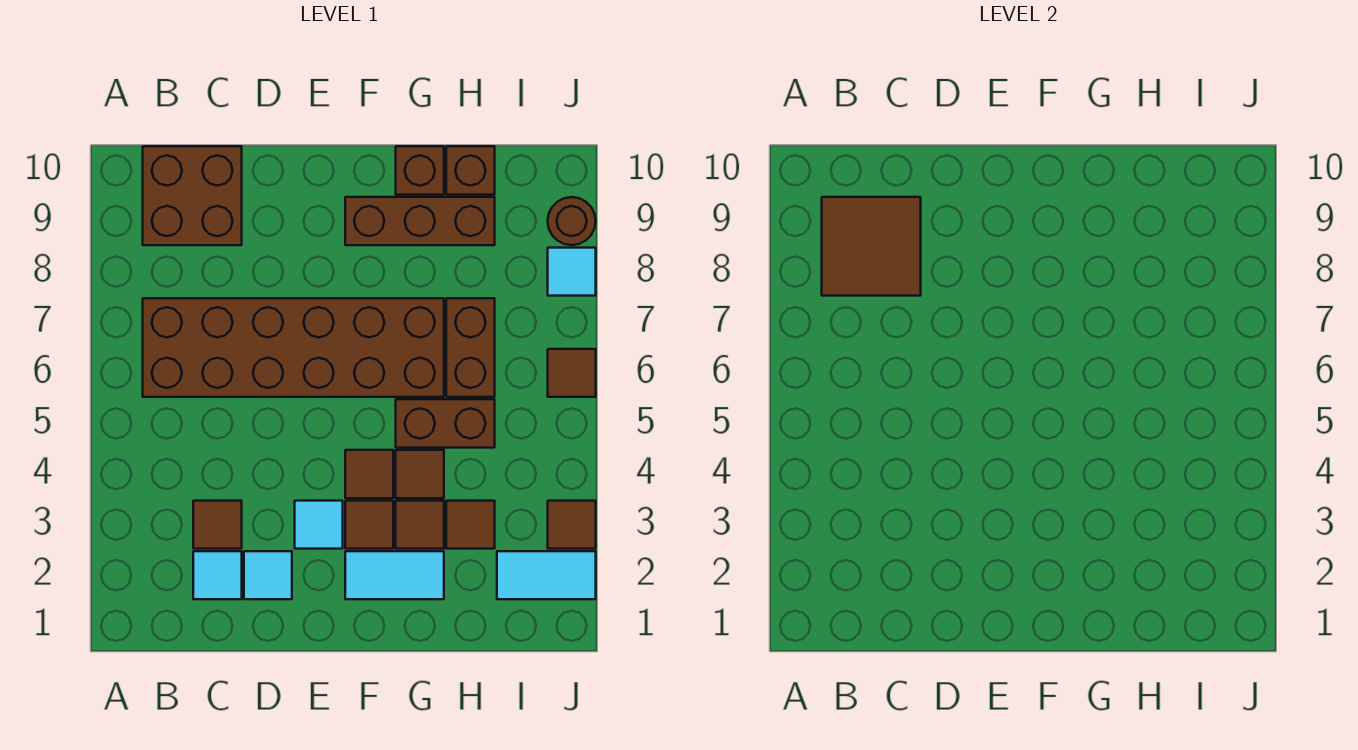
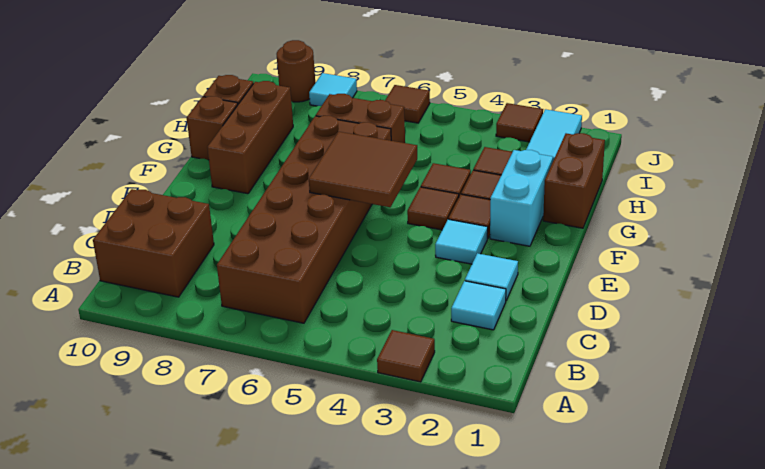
brown tile B8:C9 level 2 -> brown tile E5:F6 level 2
brown tile C3 level 1 -> brown tile A3 level 1
cyan tile F2:G2 level 1 -> cyan brick F2:G2 level 1
brown brick G5:H5 level 1 -> brown brick G1:H1 level 1

